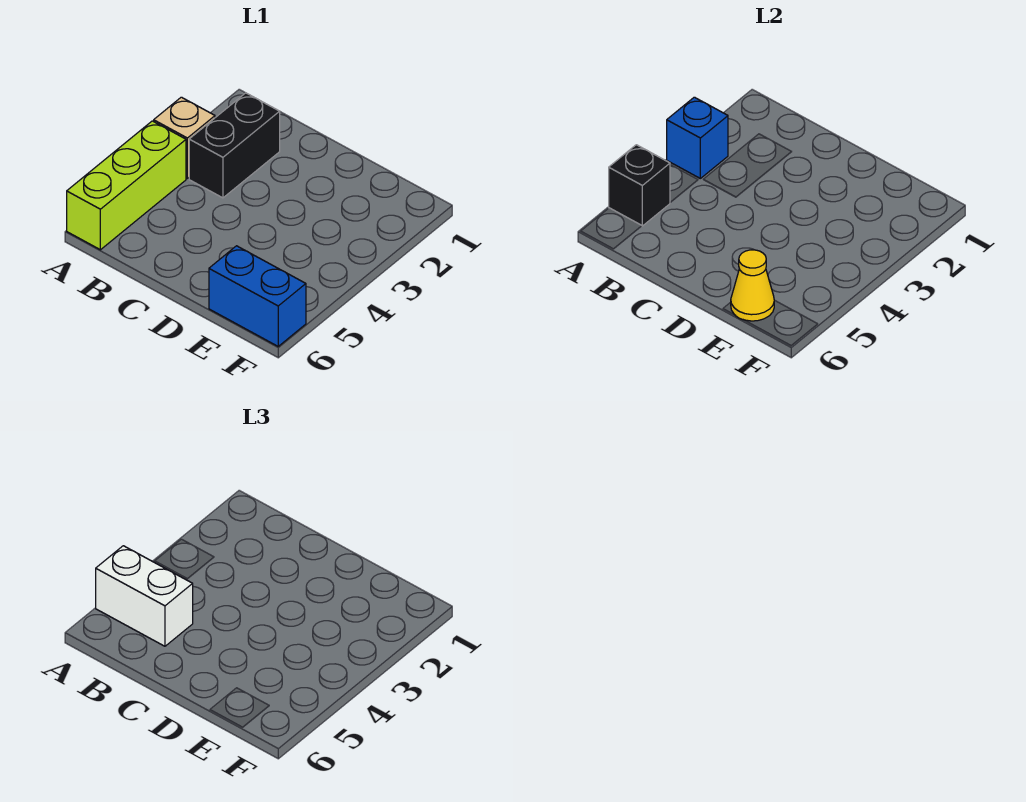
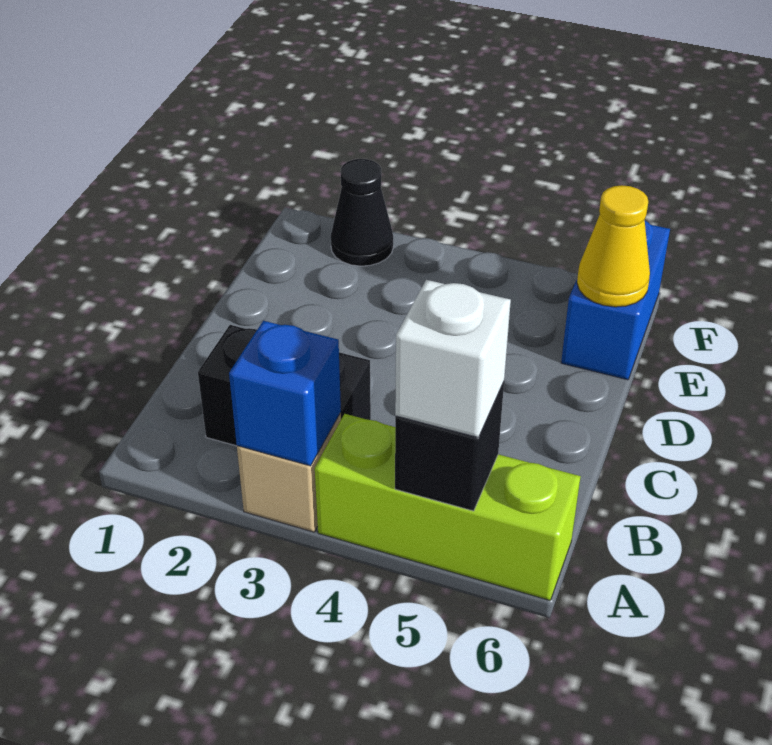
white brick A5:B5 level 3 -> white brick A5 level 3
none -> black cone F2 level 1

